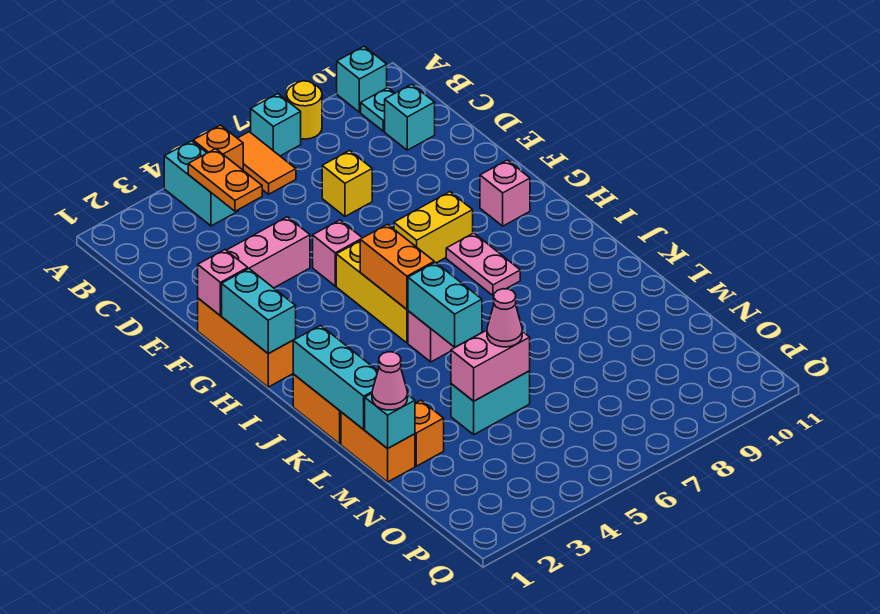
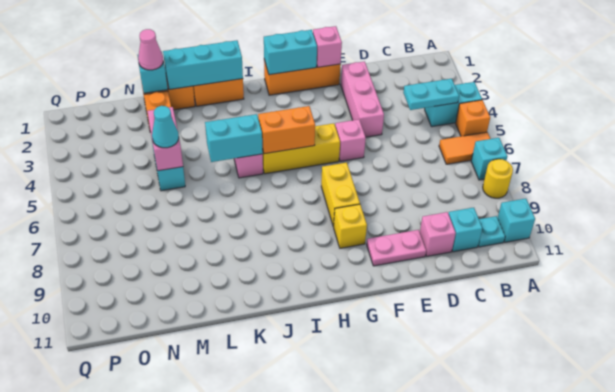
orange plate B4:C4 level 2 -> cyan plate B4:C4 level 2
yellow brick D7 level 1 -> yellow brick G9 level 1
pink brick G10 level 1 -> pink brick D10 level 1
pink plate H8:I8 level 1 -> pink plate E10:F10 level 1
pink cone M5 level 3 -> cyan cone M5 level 3

